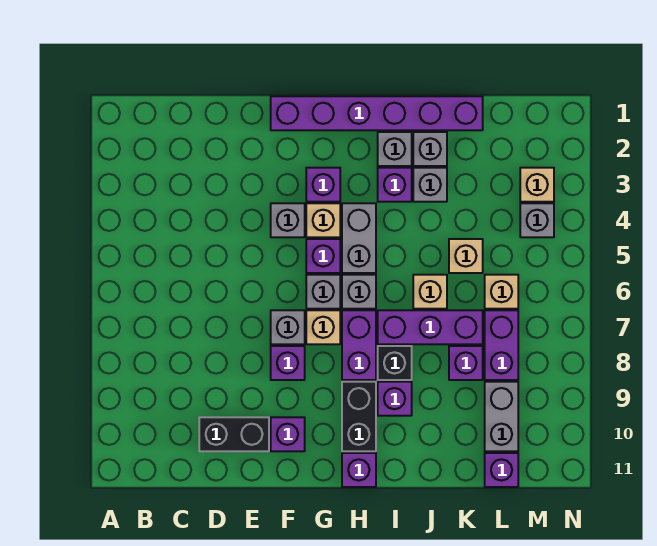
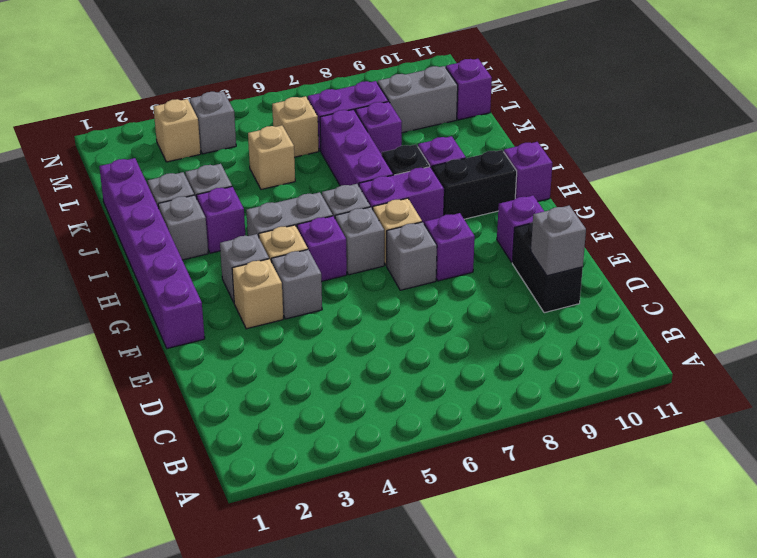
none -> grey brick D10 level 2
purple brick G3 level 1 -> grey brick G3 level 1
tan brick J6 level 1 -> tan brick F3 level 1

